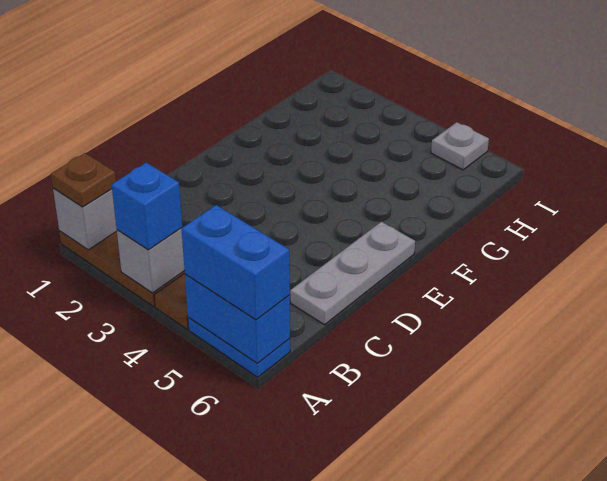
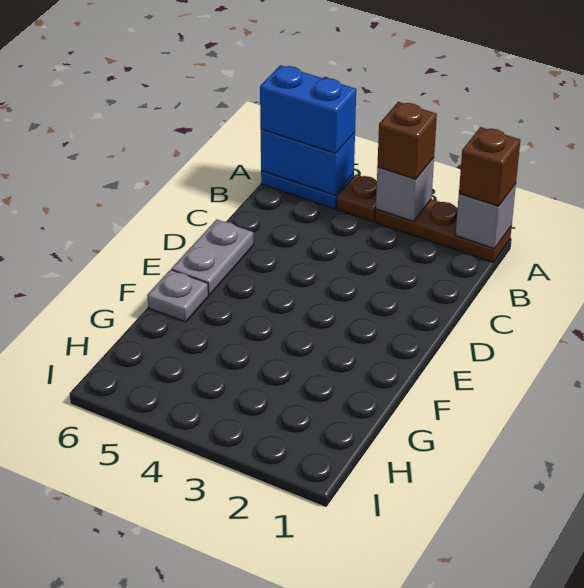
brown plate A1 level 3 -> brown brick A1 level 3
blue brick A3 level 3 -> brown brick A3 level 3
grey plate C6:E6 level 1 -> grey plate D6:E6 level 1
grey plate I5 level 1 -> grey plate F6 level 1

